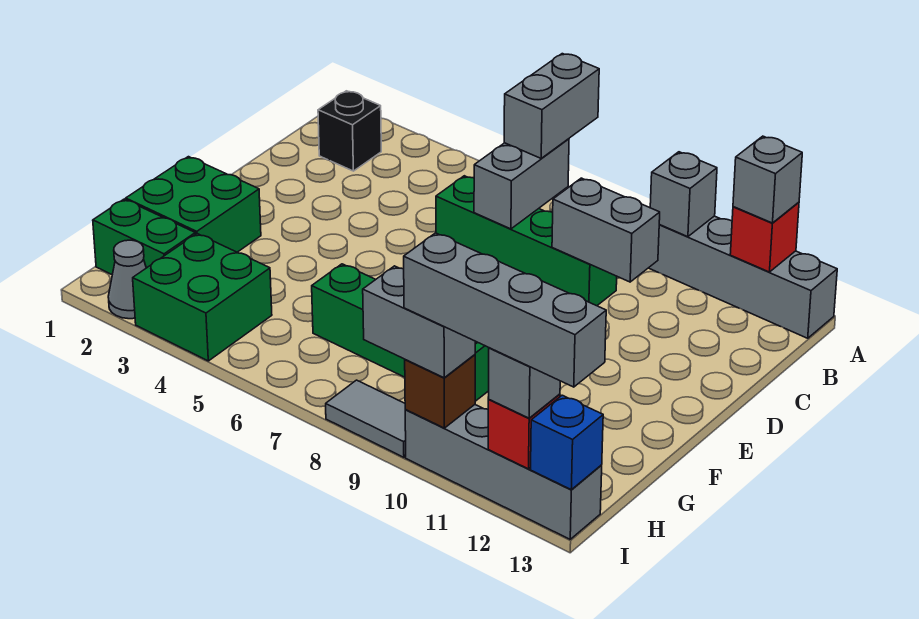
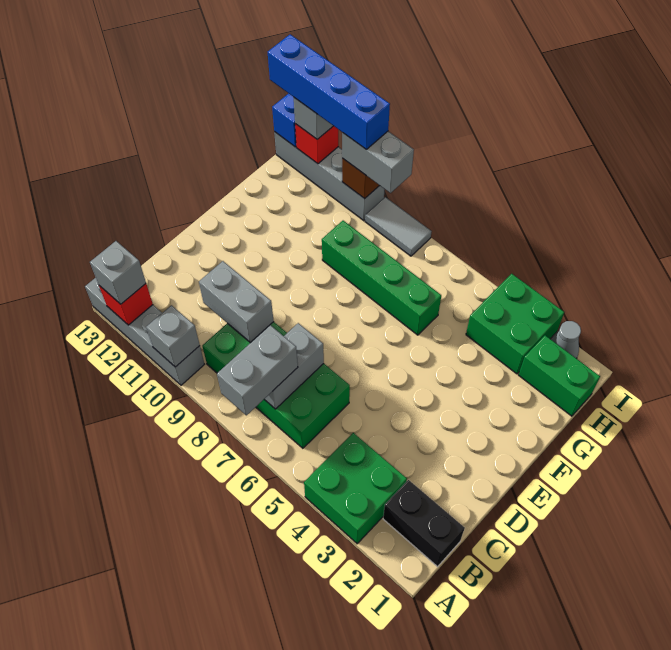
black brick B2 level 1 -> black brick B1:B2 level 1
green brick C6:C9 level 1 -> green brick B6:C9 level 1
green brick F1:G2 level 1 -> green brick A3:B4 level 1
grey brick I10:I13 level 4 -> blue brick I10:I13 level 4

